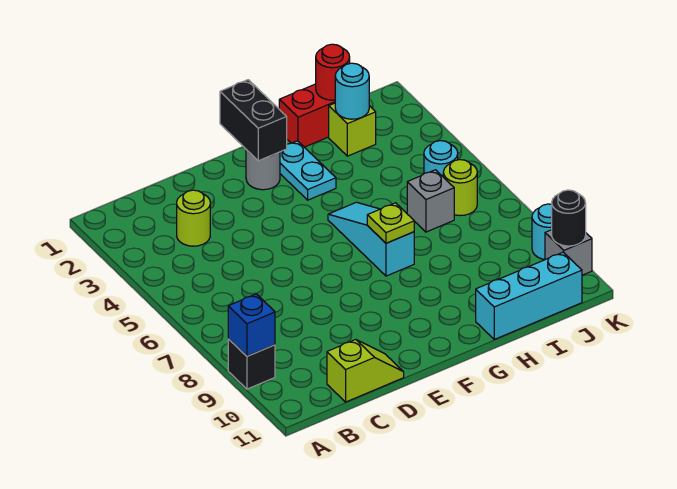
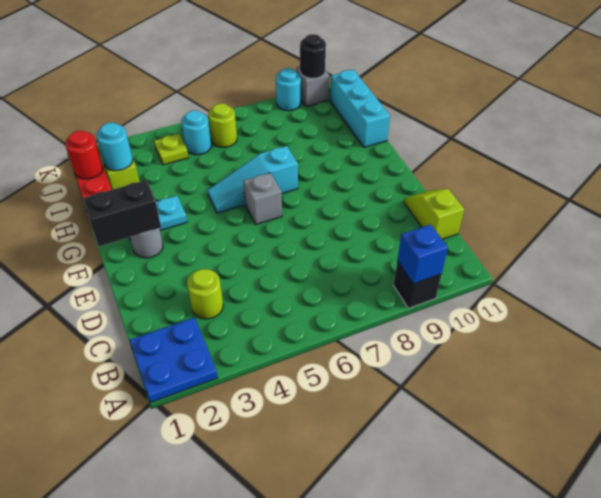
none -> blue plate A1:B2 level 1
lime plate G7 level 2 -> lime plate J4 level 1
grey brick I6 level 1 -> grey brick F6 level 1

